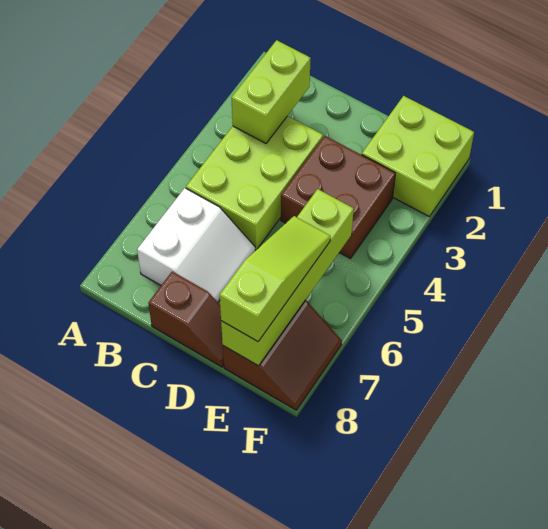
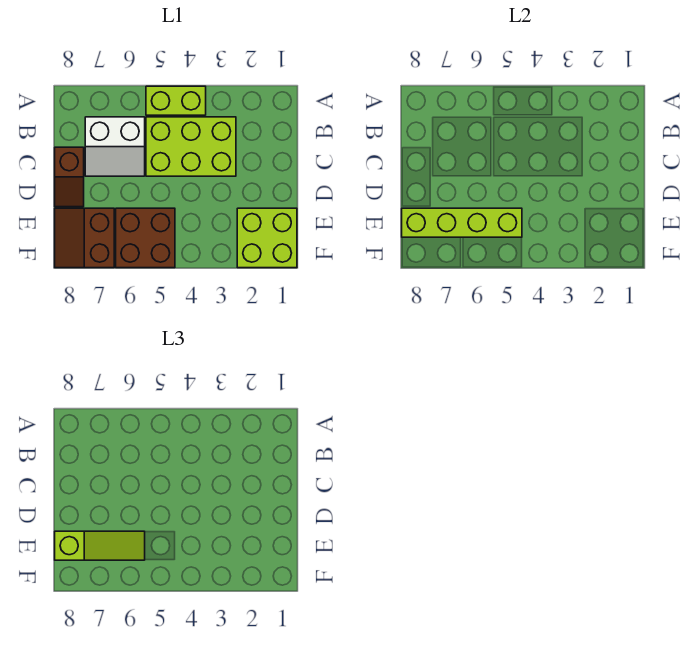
lime brick B2:B3 level 2 -> lime brick A4:A5 level 1
brown brick D3:E4 level 1 -> brown brick E5:F6 level 1
brown slope E7:F8 level 1 top E -> brown slope E7:F8 level 1 top 7

